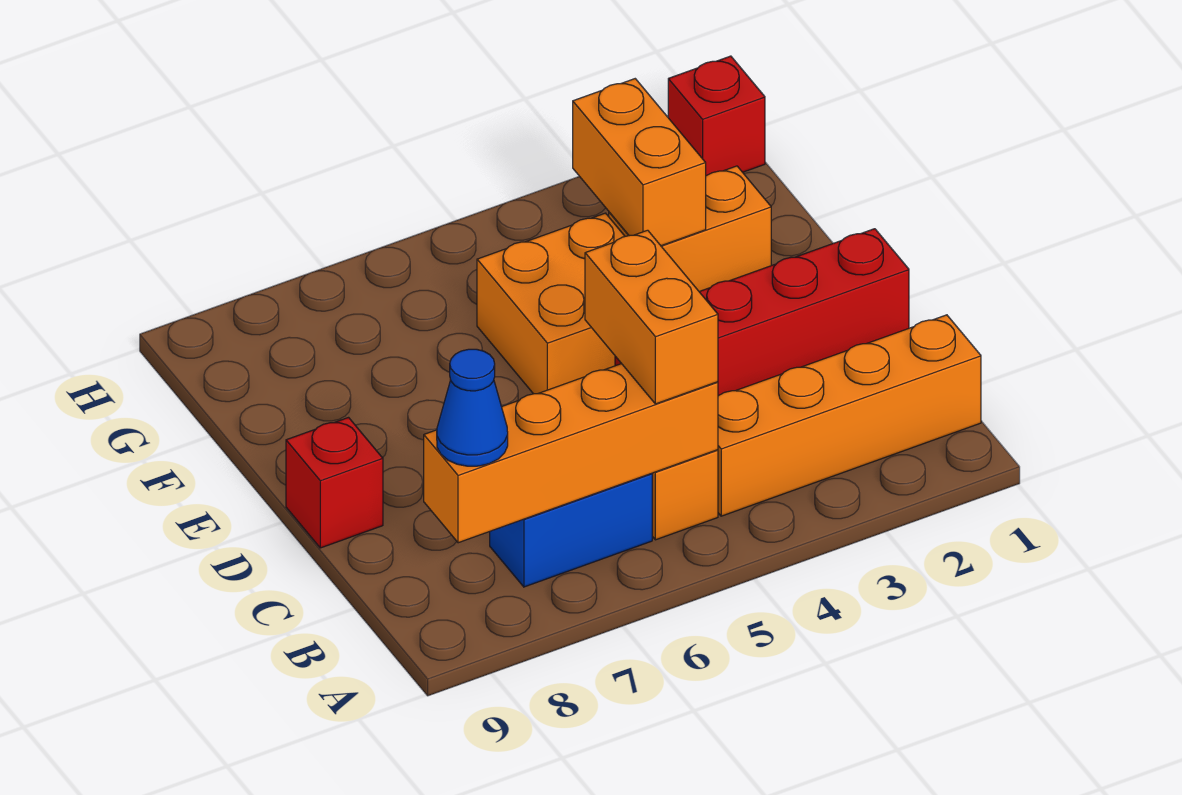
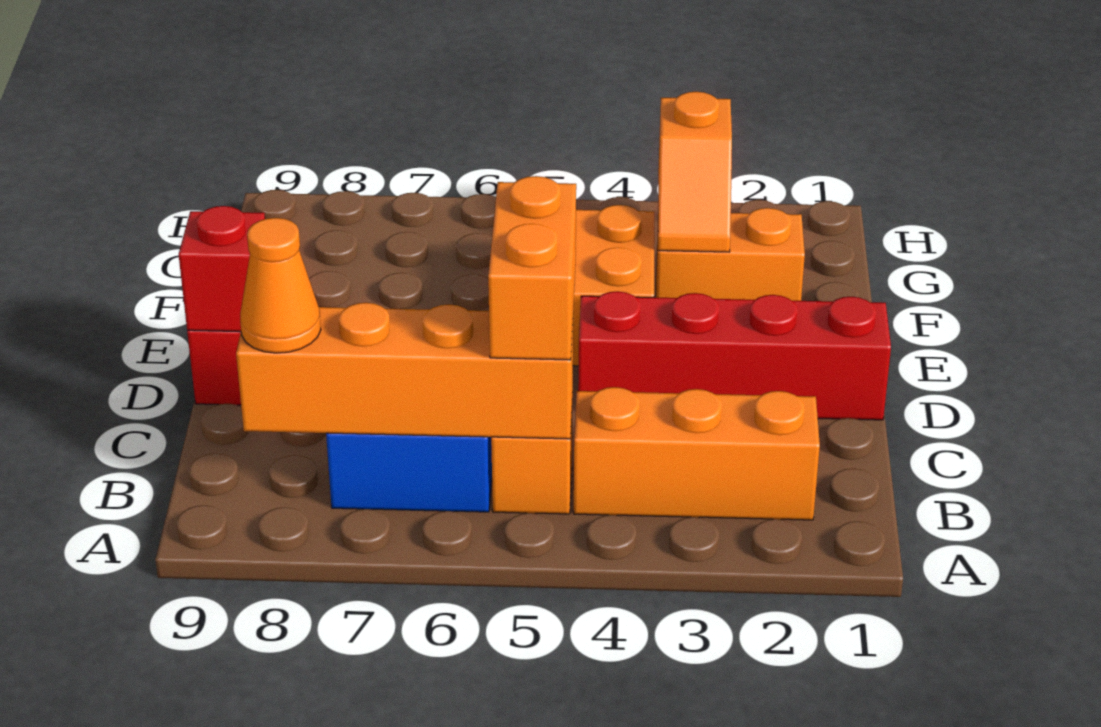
orange brick B1:B4 level 1 -> orange brick B2:B4 level 1
blue cone B8 level 3 -> orange cone B8 level 3
orange brick F3:G3 level 2 -> orange slope F3:G3 level 2 top G
red brick H1 level 1 -> red brick D9 level 2

